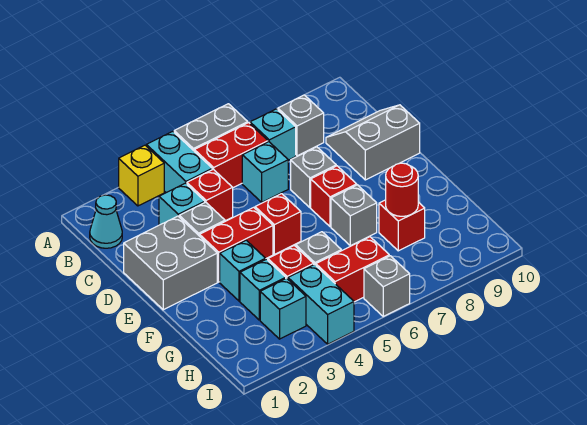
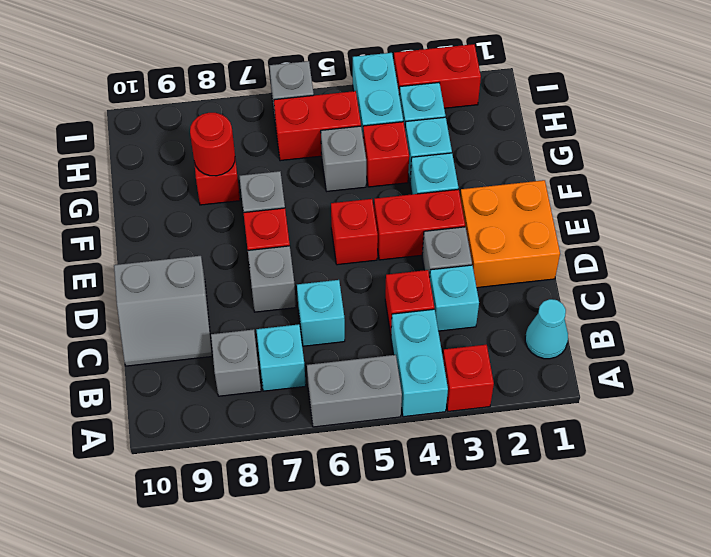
yellow brick A3 level 1 -> red brick A3 level 1
red brick B5:B6 level 1 -> red brick I2:I3 level 1
grey brick D1:E2 level 1 -> orange brick D1:E2 level 1

